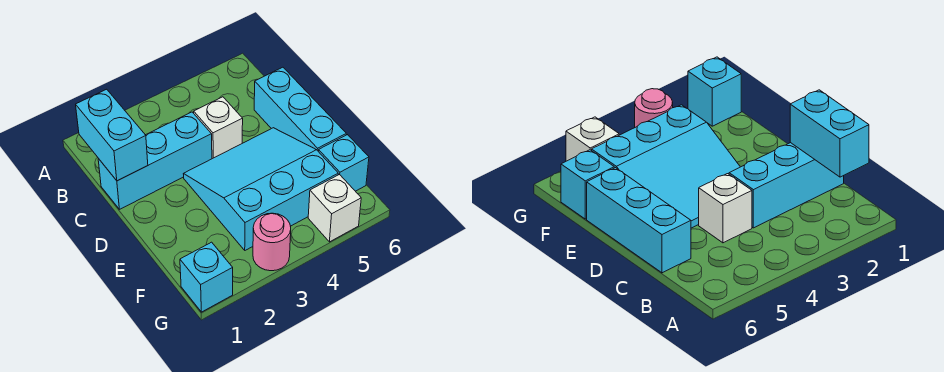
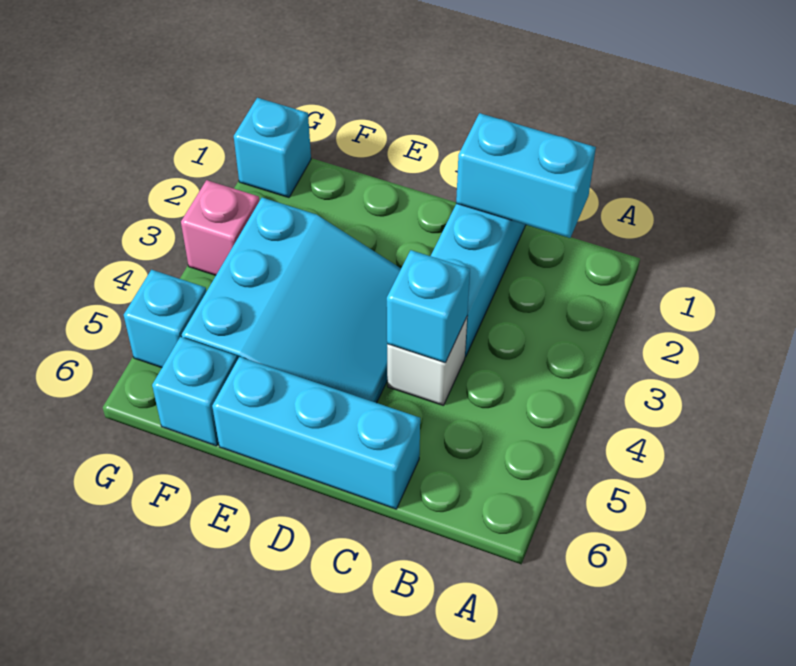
none -> cyan brick C4 level 2
pink round brick G3 level 1 -> pink brick G3 level 1
white brick G5 level 1 -> cyan brick G5 level 1

